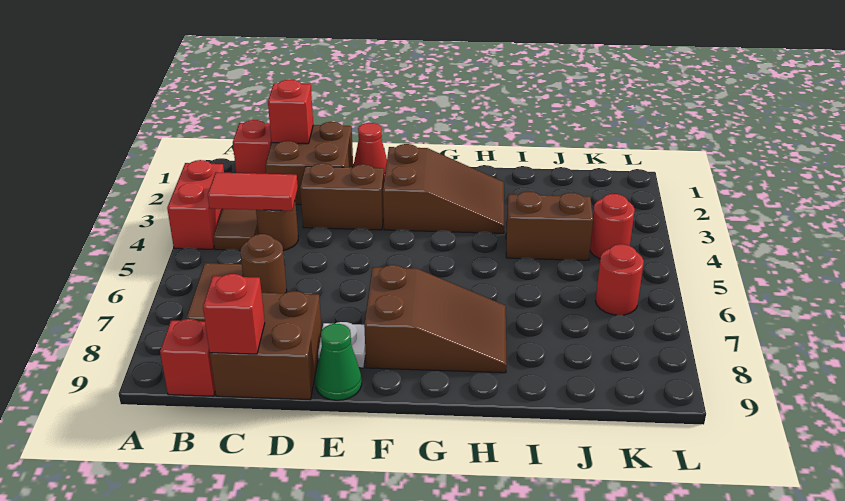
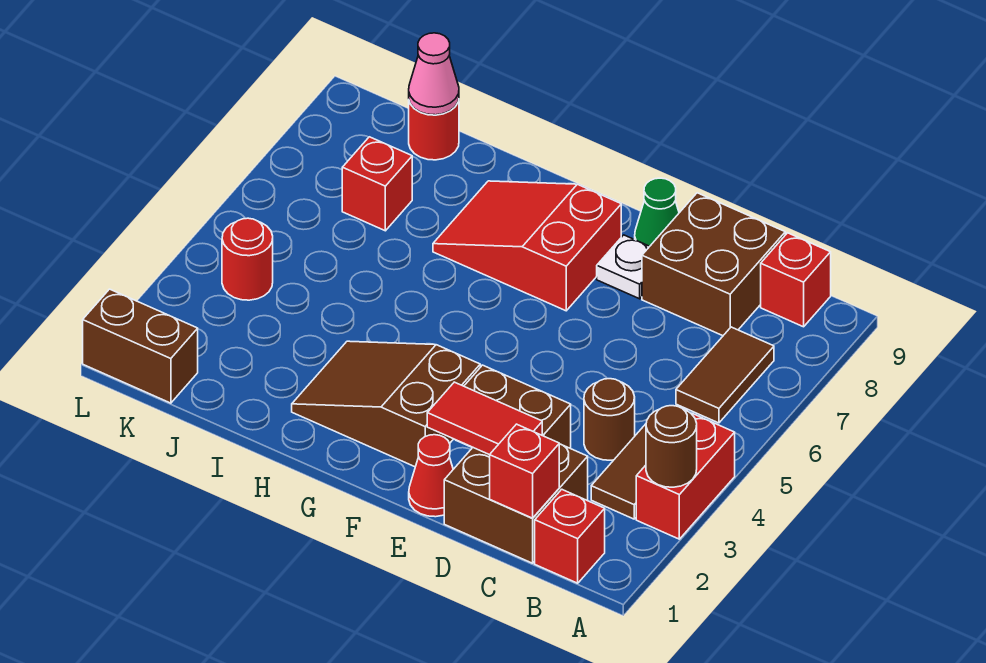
red tile B4:C4 level 2 -> red tile D2:E2 level 2
brown round brick C6 level 1 -> brown round brick A3 level 2
red brick C9 level 2 -> red brick J7 level 1
brown slope F7:H8 level 1 top F -> red slope F7:H8 level 1 top F
brown brick I4:J4 level 1 -> brown brick K1:L1 level 1
none -> pink cone J9 level 2
red round brick K6 level 1 -> red round brick J9 level 1

